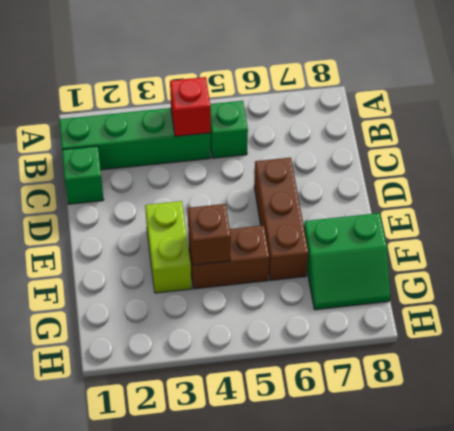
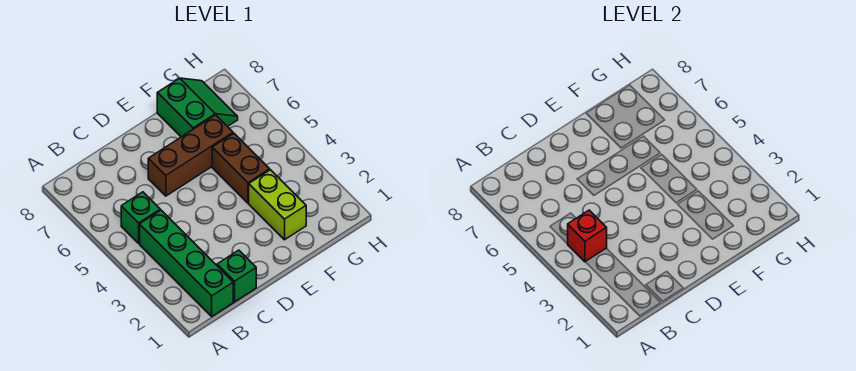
lime brick E3:F3 level 1 -> lime brick F2:F3 level 1
brown brick F4 level 2 -> none

